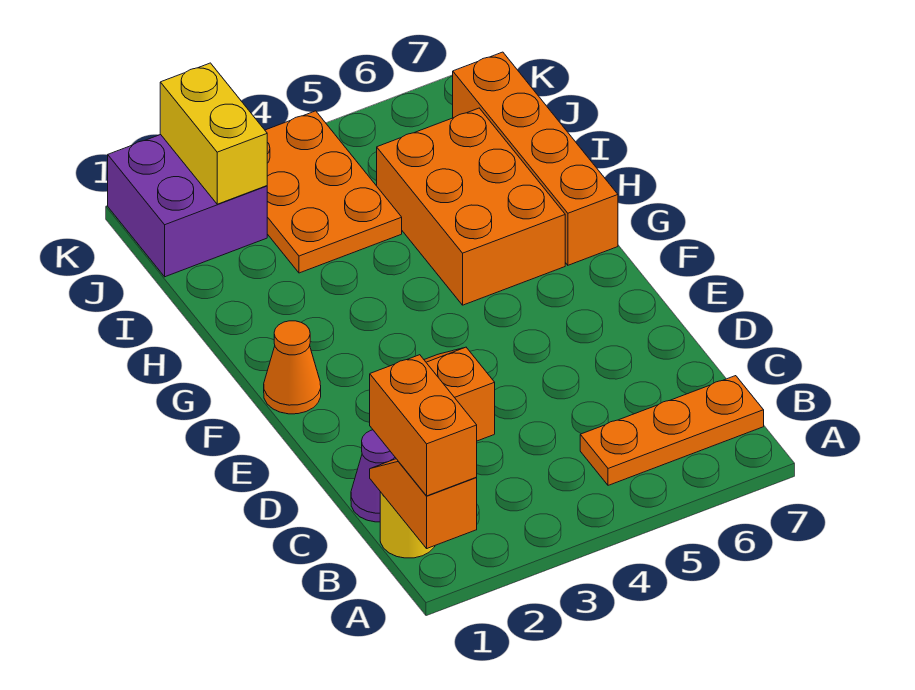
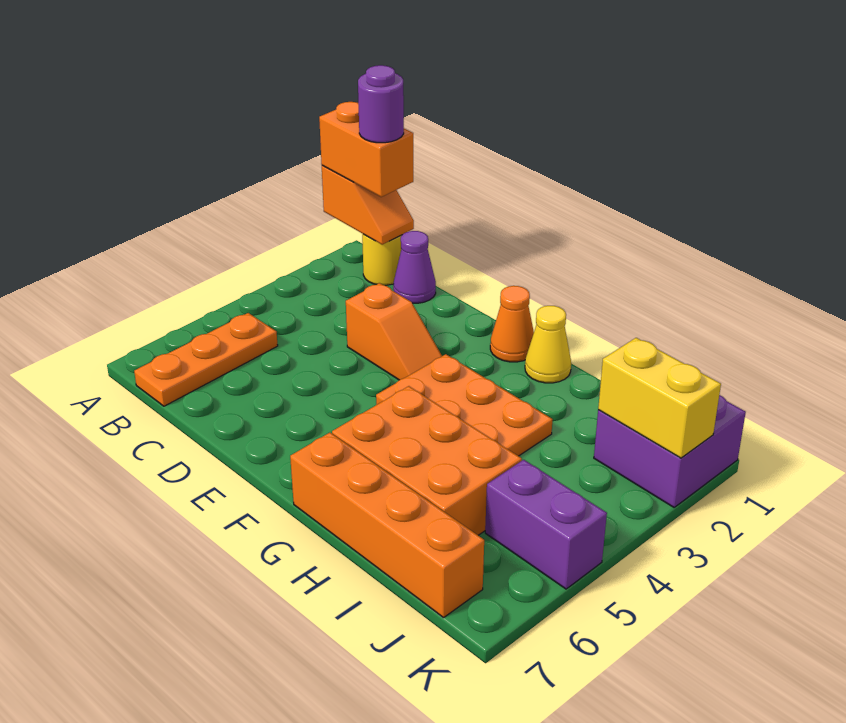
none -> purple round brick B1 level 4
none -> yellow cone G1 level 1
orange plate I3:K4 level 1 -> orange plate F3:H4 level 1
none -> purple brick J5:K5 level 1

